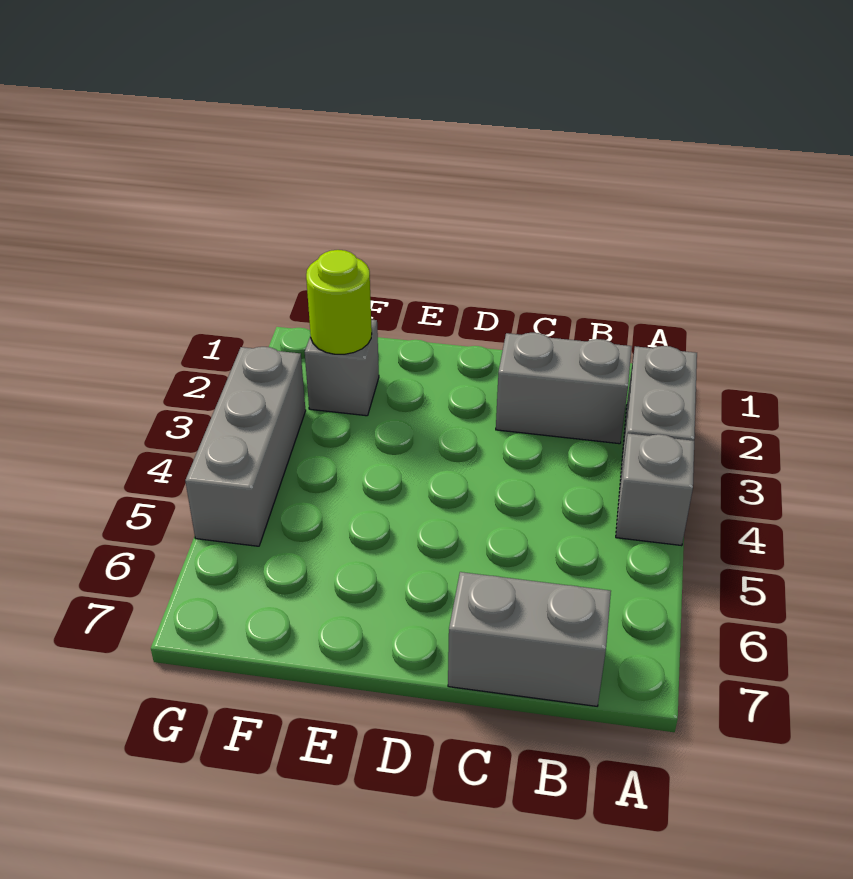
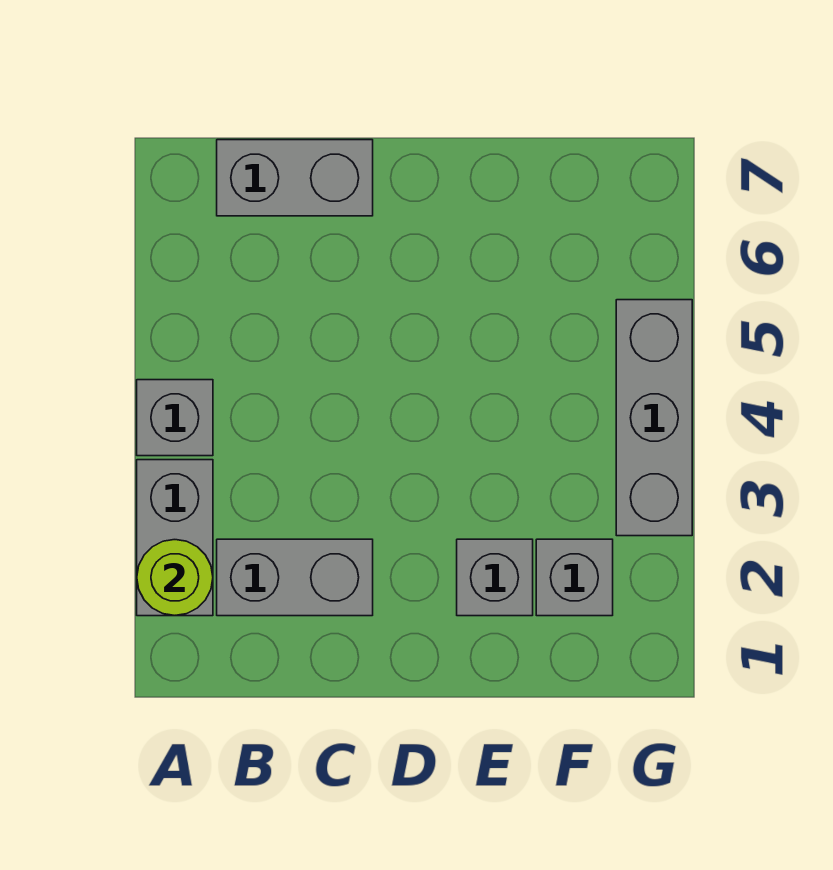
none -> grey brick E2 level 1
lime round brick F2 level 2 -> lime round brick A2 level 2

